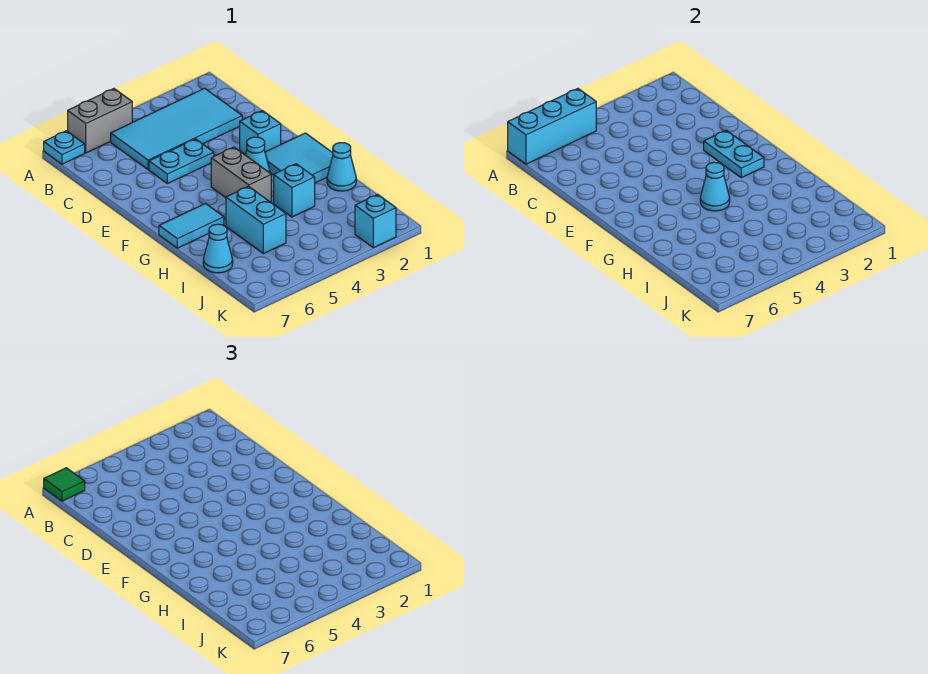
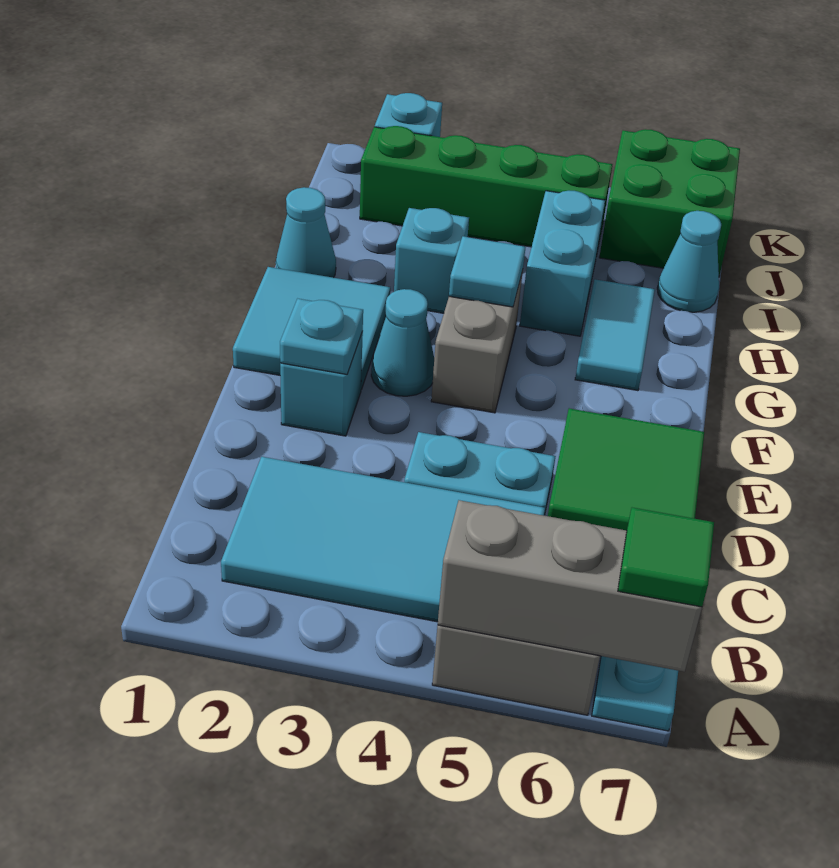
cyan brick A5:A7 level 2 -> grey brick A5:A7 level 2
none -> green tile D6:E7 level 1
cyan plate E2:F2 level 2 -> cyan plate E2 level 2
cyan cone G4 level 2 -> cyan tile G4 level 2
cyan tile G6:G7 level 1 -> cyan tile G6:H6 level 1
none -> green brick J2:J5 level 1
none -> green brick J6:K7 level 1

